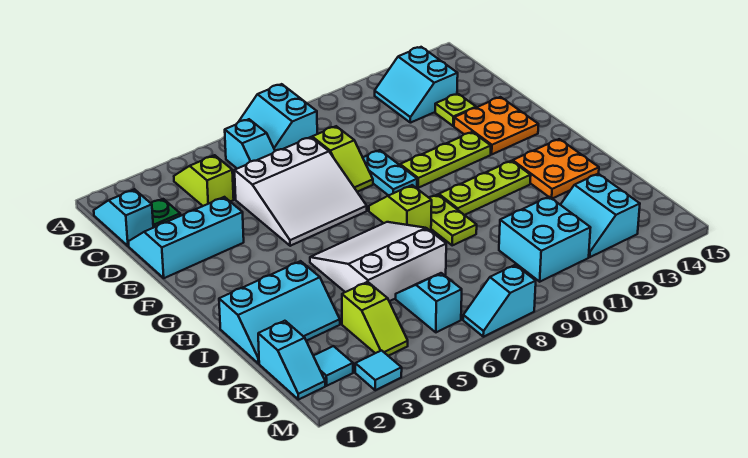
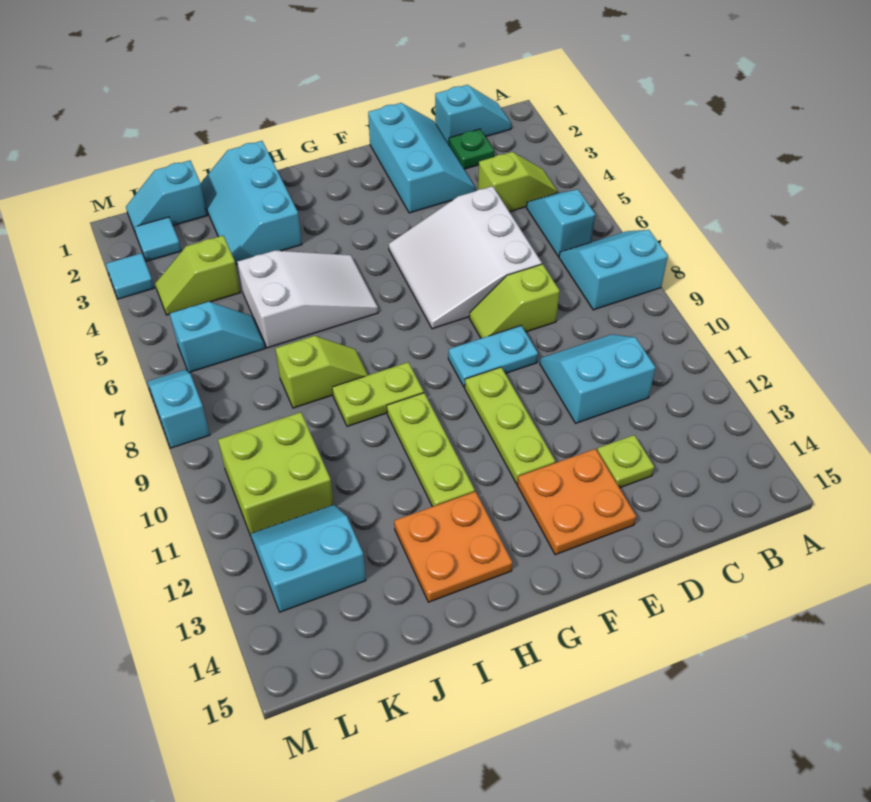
cyan slope B6:C6 level 1 top B -> cyan slope B5:B6 level 1 top 6
cyan slope B12:C13 level 1 top 13 -> cyan slope C10:D11 level 1 top 11
lime slope G8:H8 level 1 top H -> lime slope I8:J8 level 1 top J
white slope H5:J7 level 1 top J -> white slope H5:J6 level 1 top J
cyan brick K10:L11 level 1 -> lime brick K10:L11 level 1

